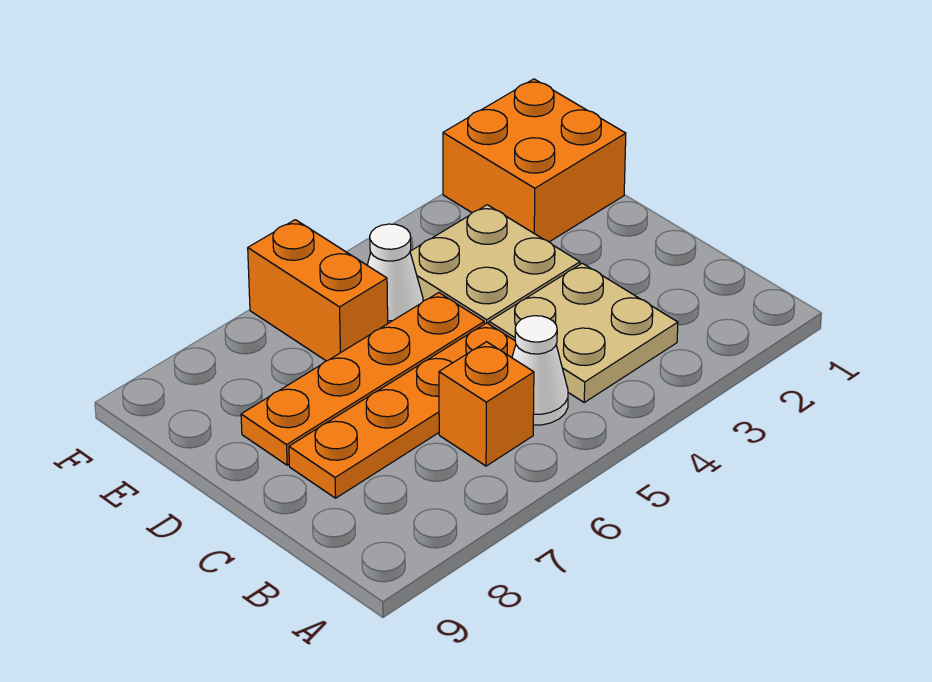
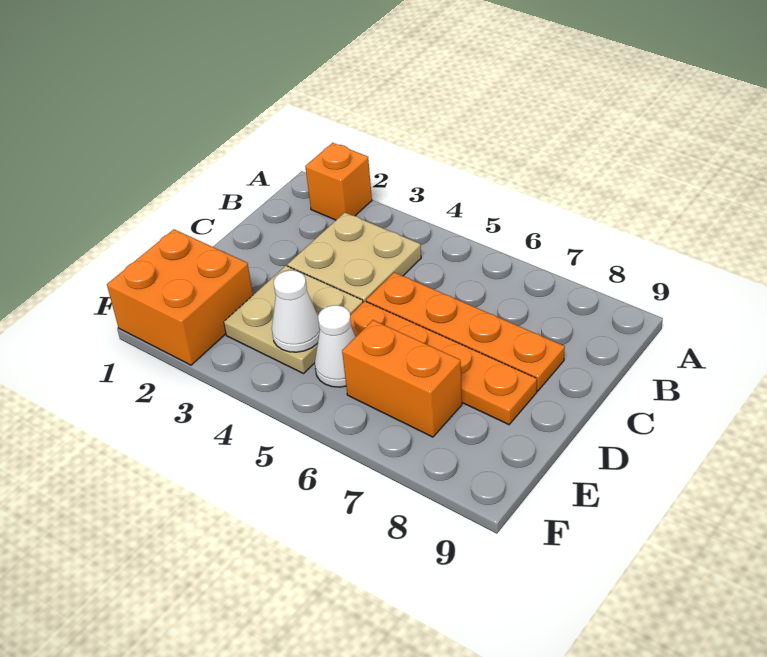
white cone B5 level 1 -> white cone E4 level 2
orange brick B6 level 1 -> orange brick A2 level 1
orange brick E6:F6 level 1 -> orange brick E6:E7 level 1

